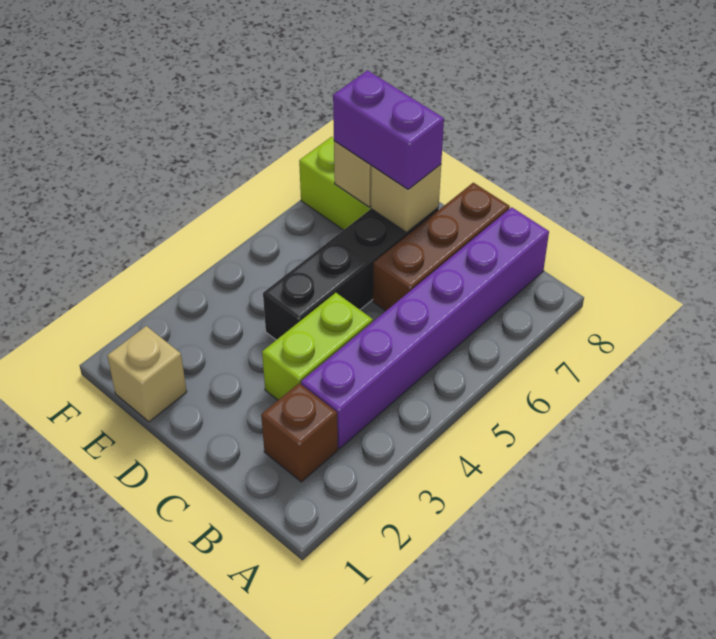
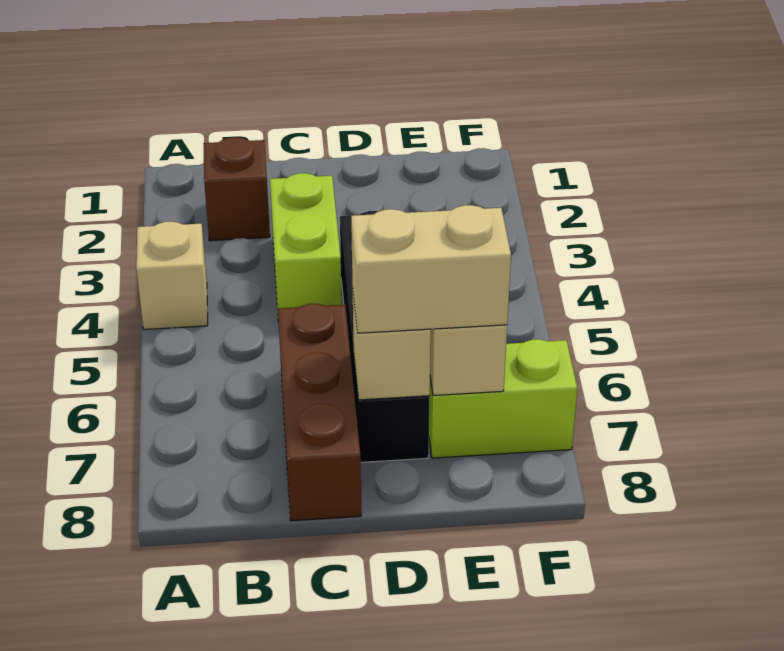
purple brick B3:B8 level 1 -> none
purple brick D7:E7 level 3 -> tan brick D7:E7 level 3
tan brick E1 level 1 -> tan brick A4 level 1

